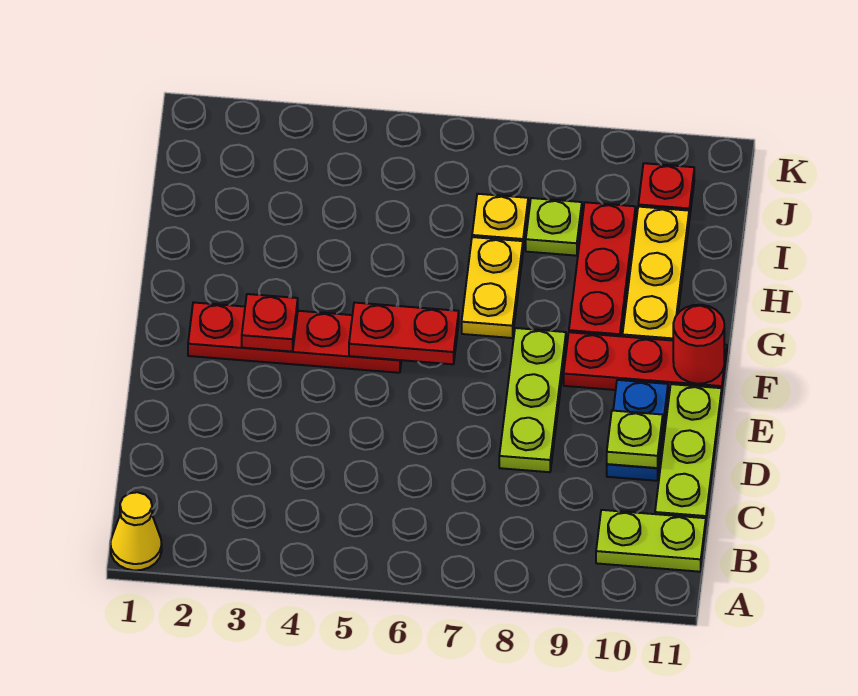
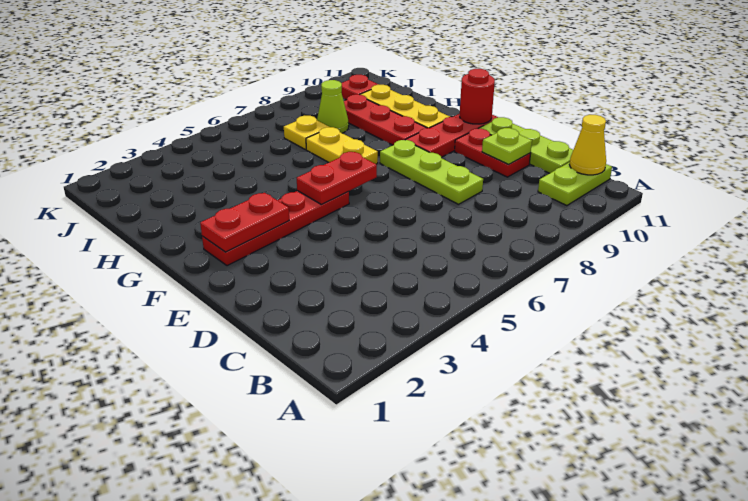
yellow cone A1 level 1 -> yellow cone B11 level 2
blue plate D10:E10 level 1 -> red plate D10:E10 level 1
red plate F3 level 2 -> red plate F2:F3 level 2
lime plate I8 level 1 -> lime cone I8 level 1

